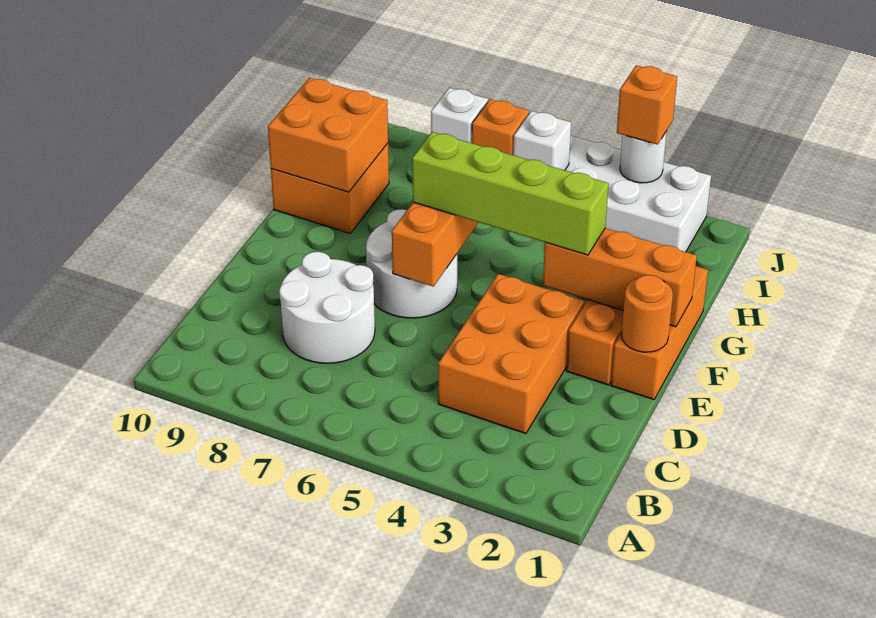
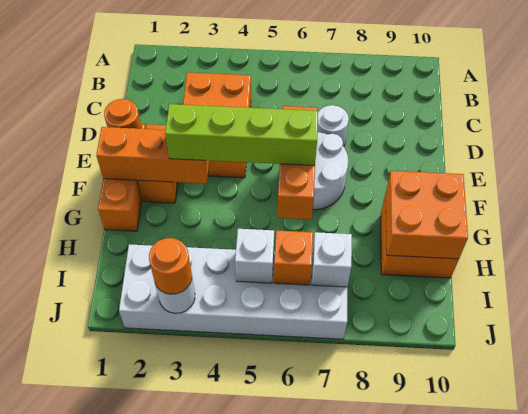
white round brick C7:D8 level 1 -> white round brick D7 level 1
orange brick J3 level 3 -> orange round brick J3 level 3

